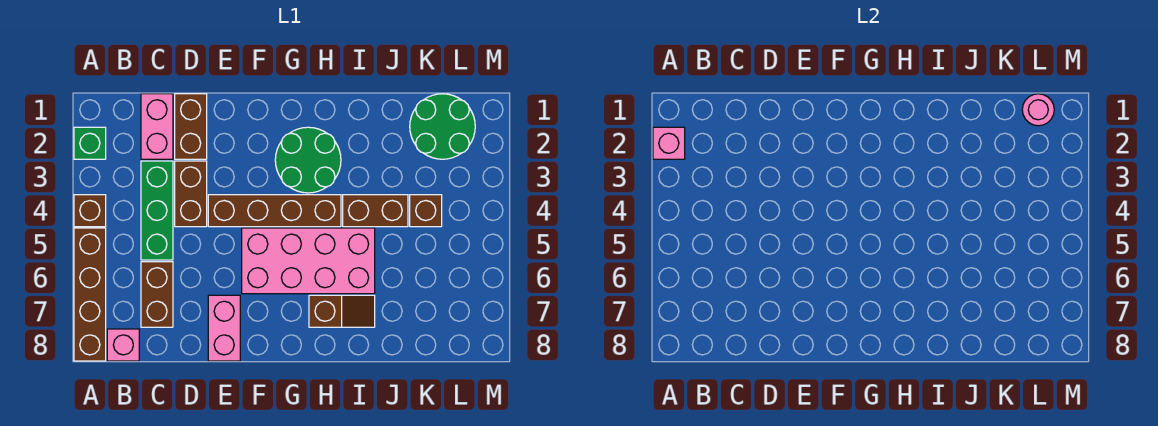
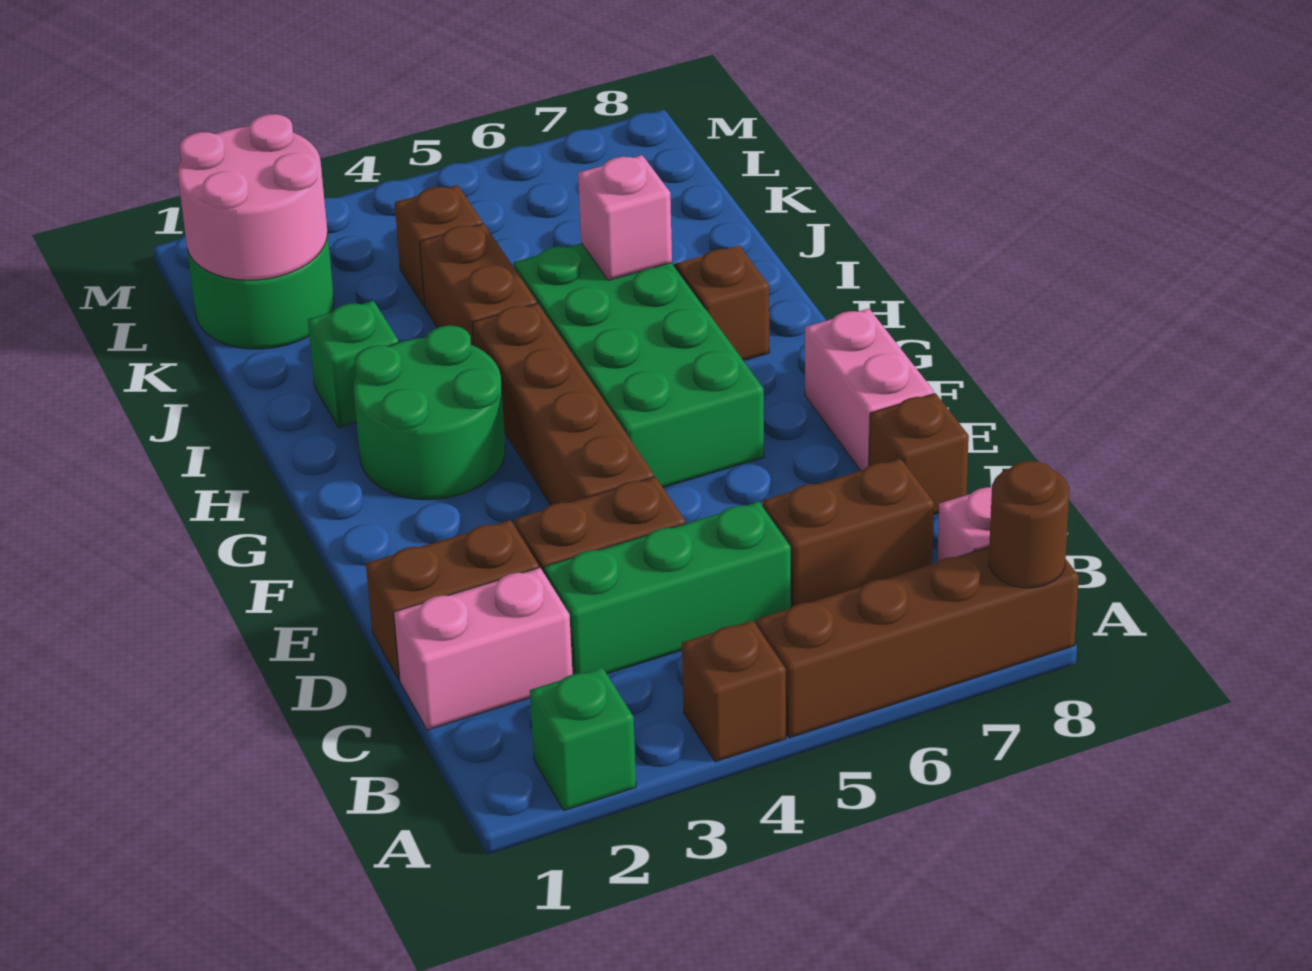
pink brick A2 level 2 -> pink brick I6 level 2
none -> brown round brick A8 level 2
none -> brown brick D8 level 1
pink brick E7:E8 level 1 -> pink brick E8:F8 level 1
pink brick F5:I6 level 1 -> green brick F5:I6 level 1
none -> green brick I2 level 1
pink round brick L1 level 2 -> pink round brick K1:L2 level 2

